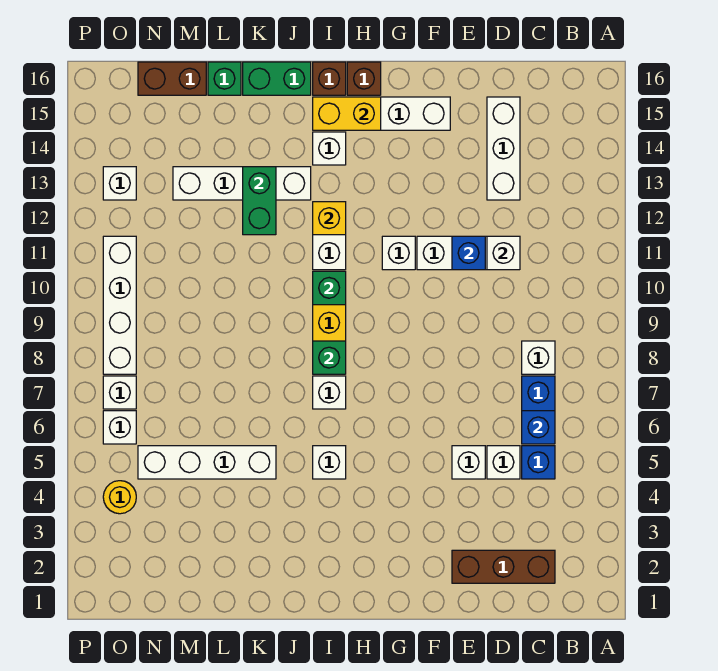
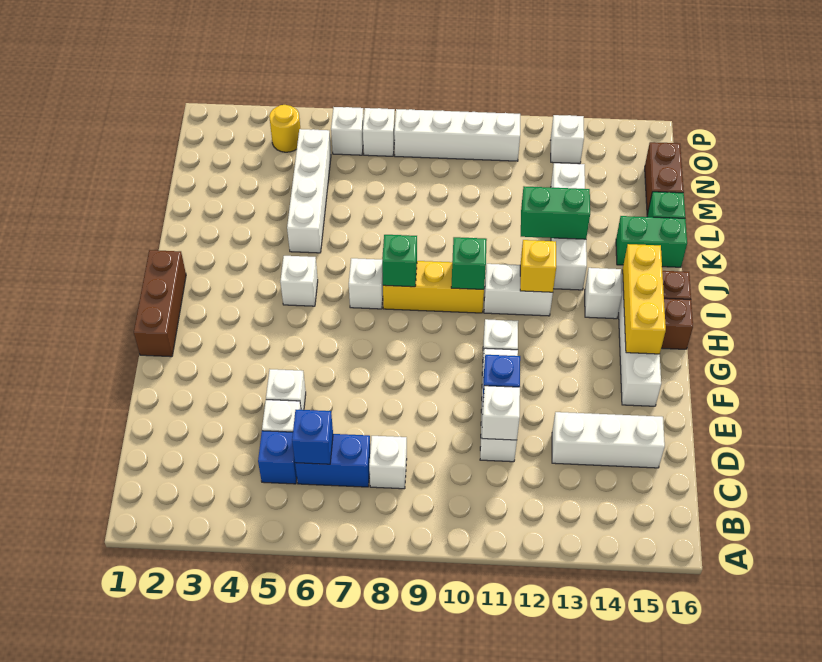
brown brick C2:E2 level 1 -> brown brick G1:I1 level 1
yellow brick H15:I15 level 2 -> yellow brick G15:I15 level 2
green brick J16:K16 level 1 -> green brick K15:K16 level 1

